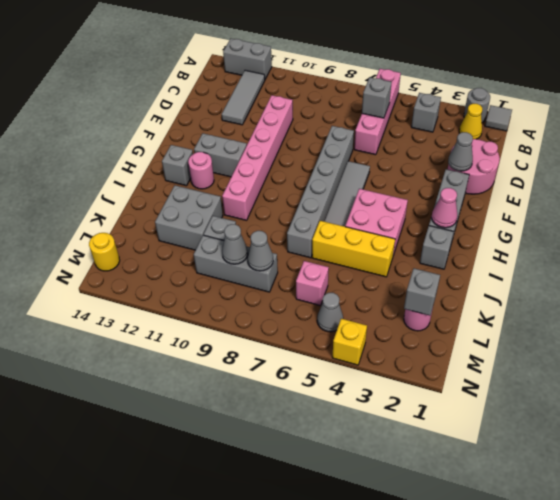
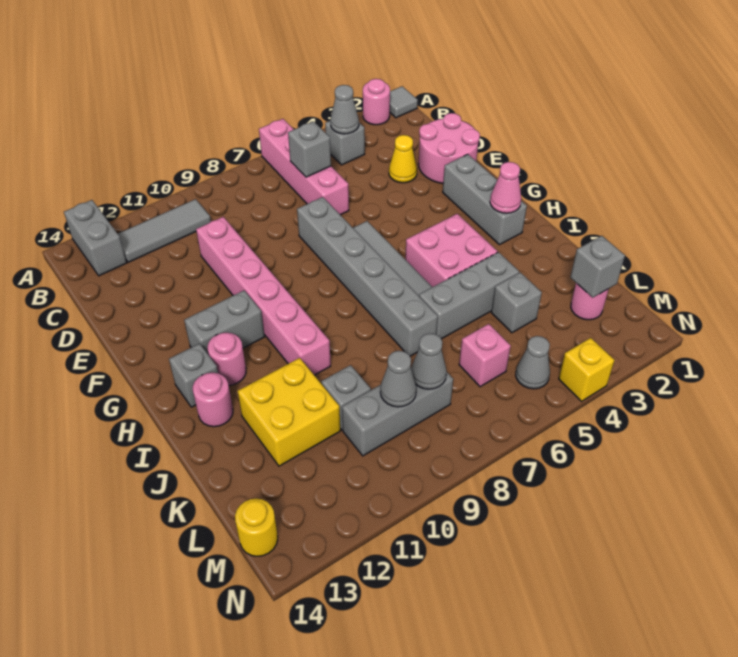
grey round brick A2 level 1 -> pink round brick A2 level 1
grey brick A12:A13 level 1 -> grey brick A13:B13 level 1
yellow cone B2 level 1 -> yellow cone D3 level 1
grey tile B12:D12 level 1 -> grey tile B10:B12 level 1
grey cone E2 level 2 -> grey cone B4 level 2
grey brick I2 level 1 -> grey brick K4 level 1
none -> pink round brick I13 level 1
yellow brick J4:J6 level 1 -> grey brick J4:J6 level 1
grey brick J11:K12 level 1 -> yellow brick J11:K12 level 1

